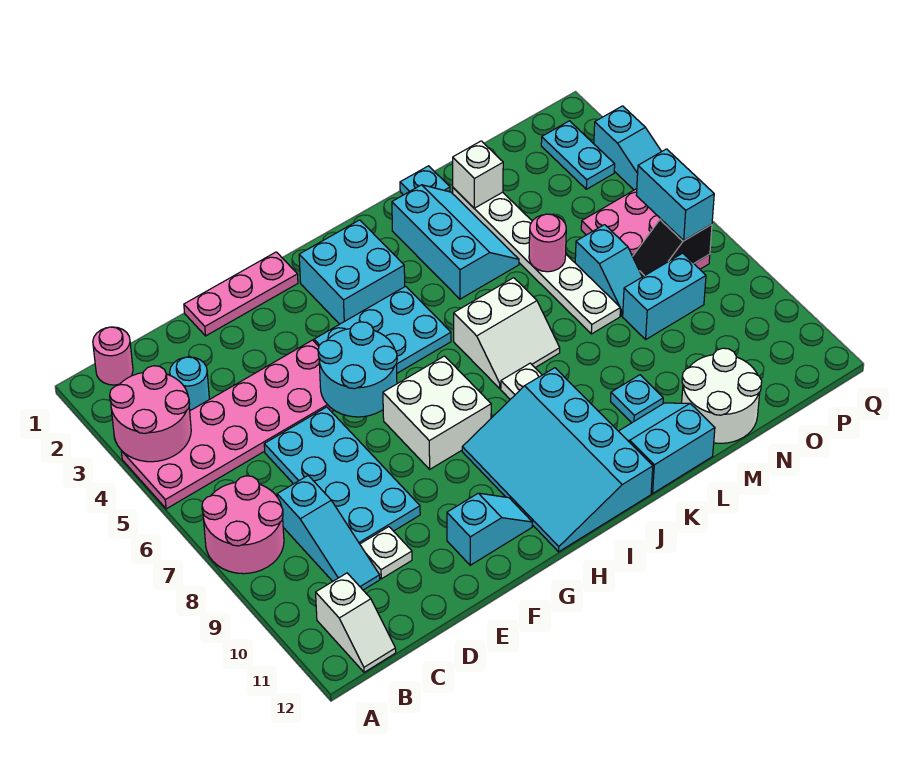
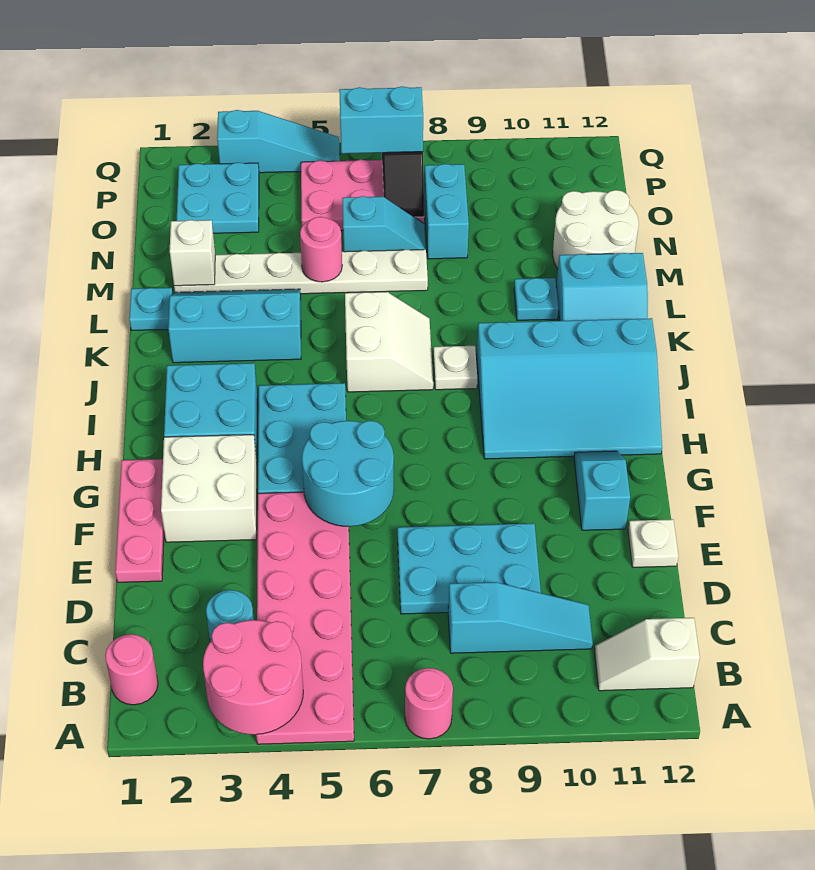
pink round brick A7:B8 level 1 -> pink round brick A7 level 1
white slope B11:B12 level 1 top 11 -> white slope B11:B12 level 1 top 12
cyan plate D6:E9 level 1 -> cyan plate D7:E9 level 1
white plate D10 level 1 -> white plate E12 level 1
white brick G7:H8 level 1 -> white brick F2:G3 level 1
cyan slope K11:L12 level 1 top 12 -> cyan slope K11:L12 level 1 top L
cyan plate P2:P3 level 1 -> cyan plate O2:P3 level 1

